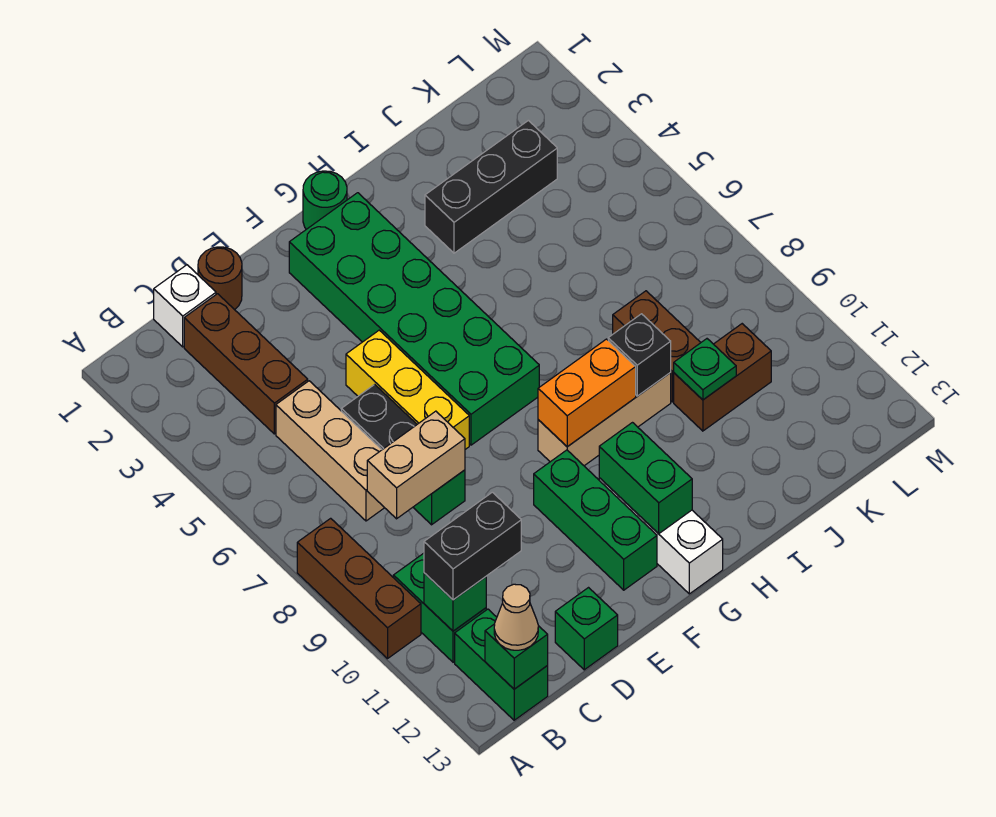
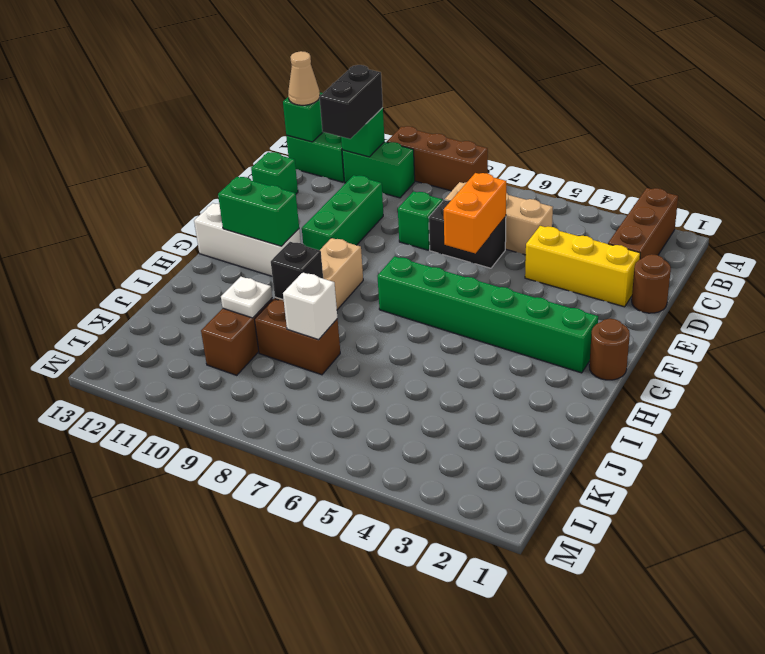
white brick C1 level 1 -> white brick J8 level 2
brown brick C2:C4 level 1 -> brown brick A2:C2 level 1
tan brick C8:D8 level 2 -> none
yellow brick E5:E7 level 1 -> yellow brick D2:D4 level 1
green brick F2:G7 level 1 -> green brick G2:G7 level 1
green brick F10:F12 level 1 -> green brick D10:F10 level 1
green round brick G1 level 1 -> brown round brick G1 level 1
orange brick G9:H9 level 2 -> orange brick D6:E6 level 2
black brick I3:K3 level 1 -> none
green plate J10 level 2 -> white plate J10 level 2

